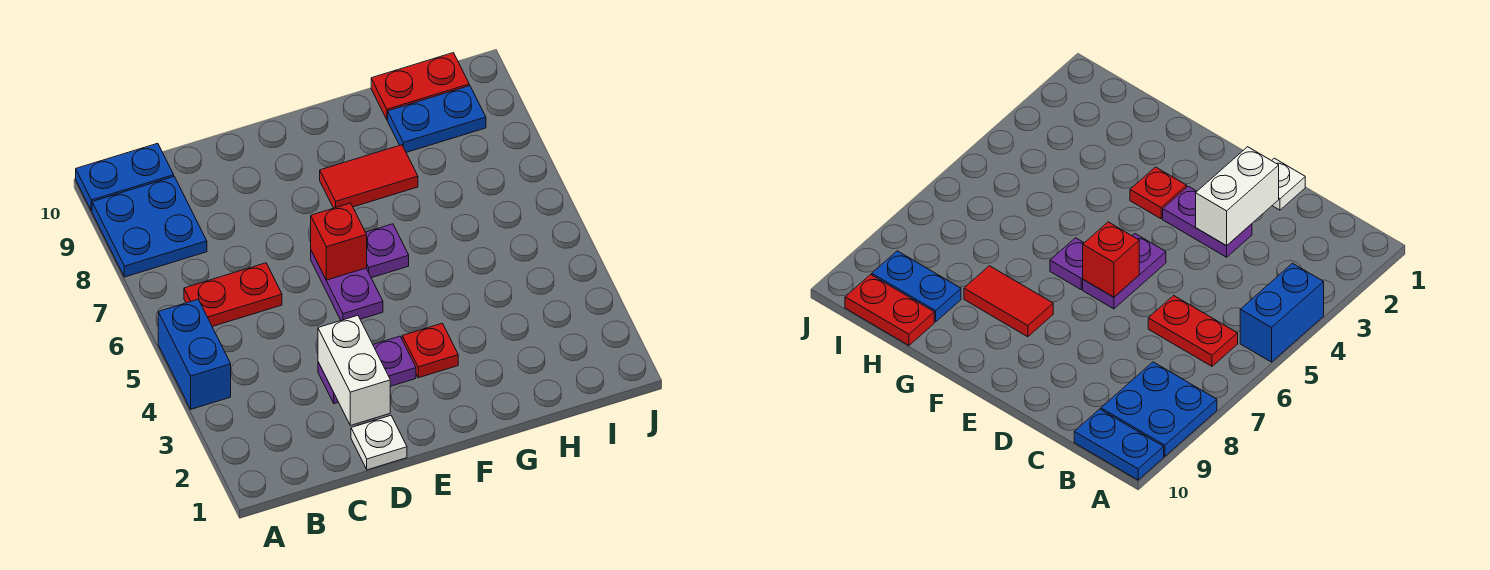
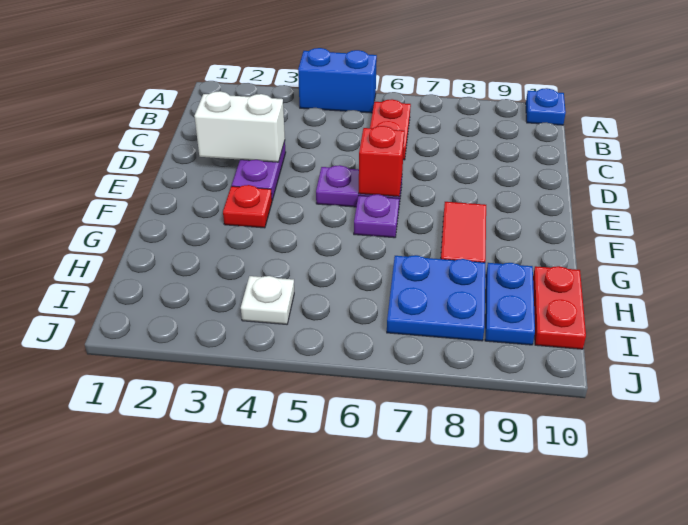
blue plate A8:B9 level 1 -> blue plate H7:I8 level 1
blue plate A10:B10 level 1 -> blue plate A10 level 1
white plate D1 level 1 -> white plate I4 level 1

